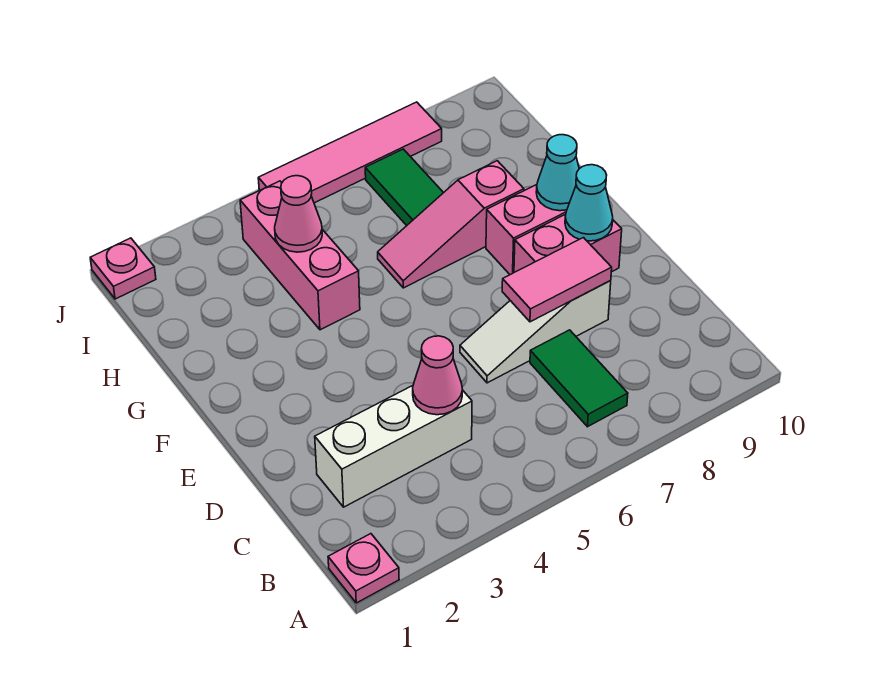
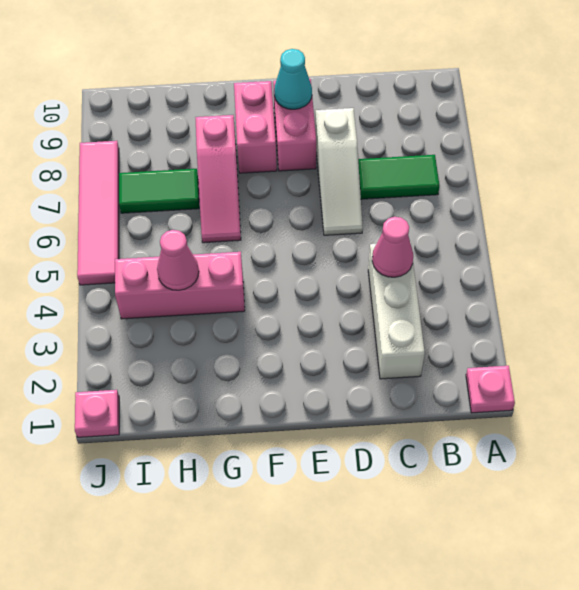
pink tile D7:D8 level 2 -> none
cyan cone F9 level 2 -> none

